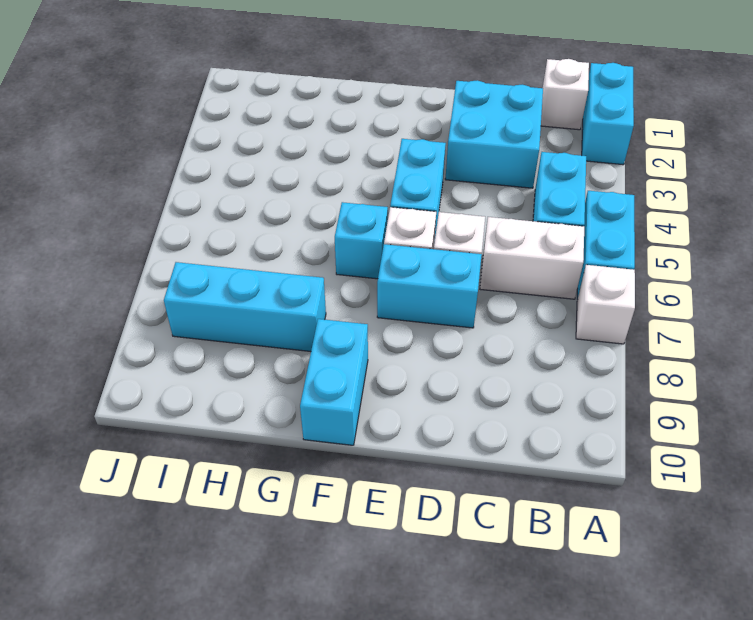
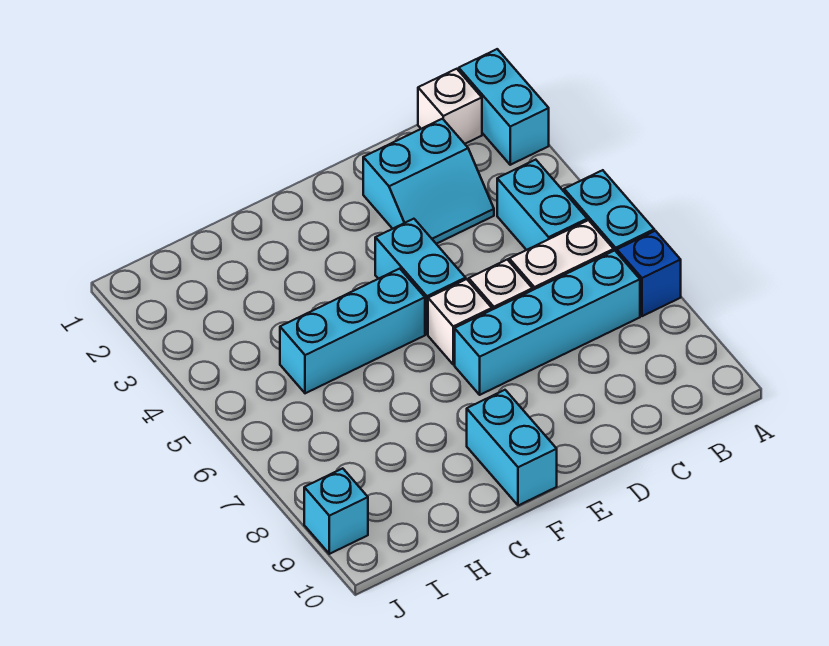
white brick A7 level 1 -> blue brick A7 level 1
cyan brick C2:D3 level 1 -> cyan slope C2:D3 level 1 top 2
cyan brick D7:E7 level 1 -> cyan brick B7:E7 level 1
cyan brick F6 level 1 -> cyan brick J9 level 1
cyan brick G8:I8 level 1 -> cyan brick F5:H5 level 1

